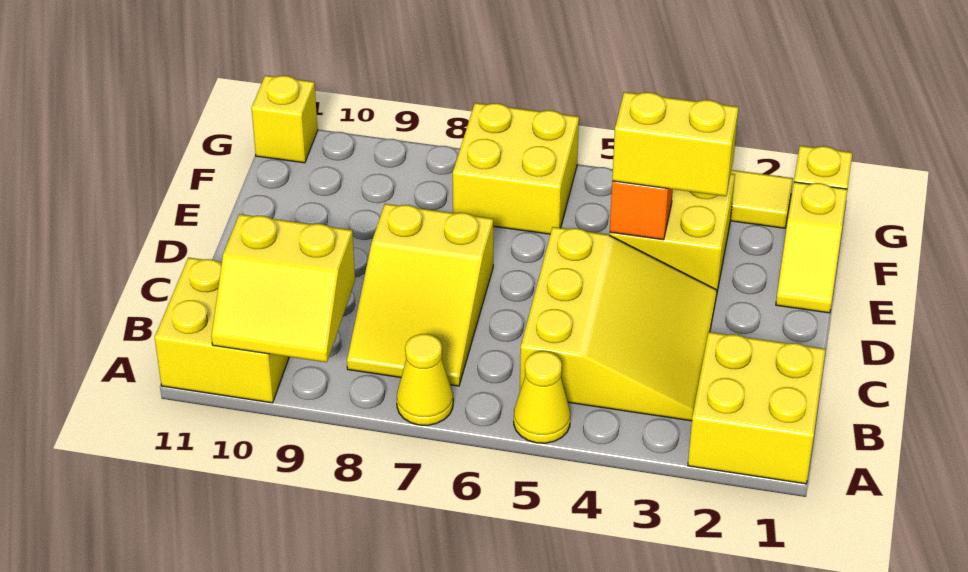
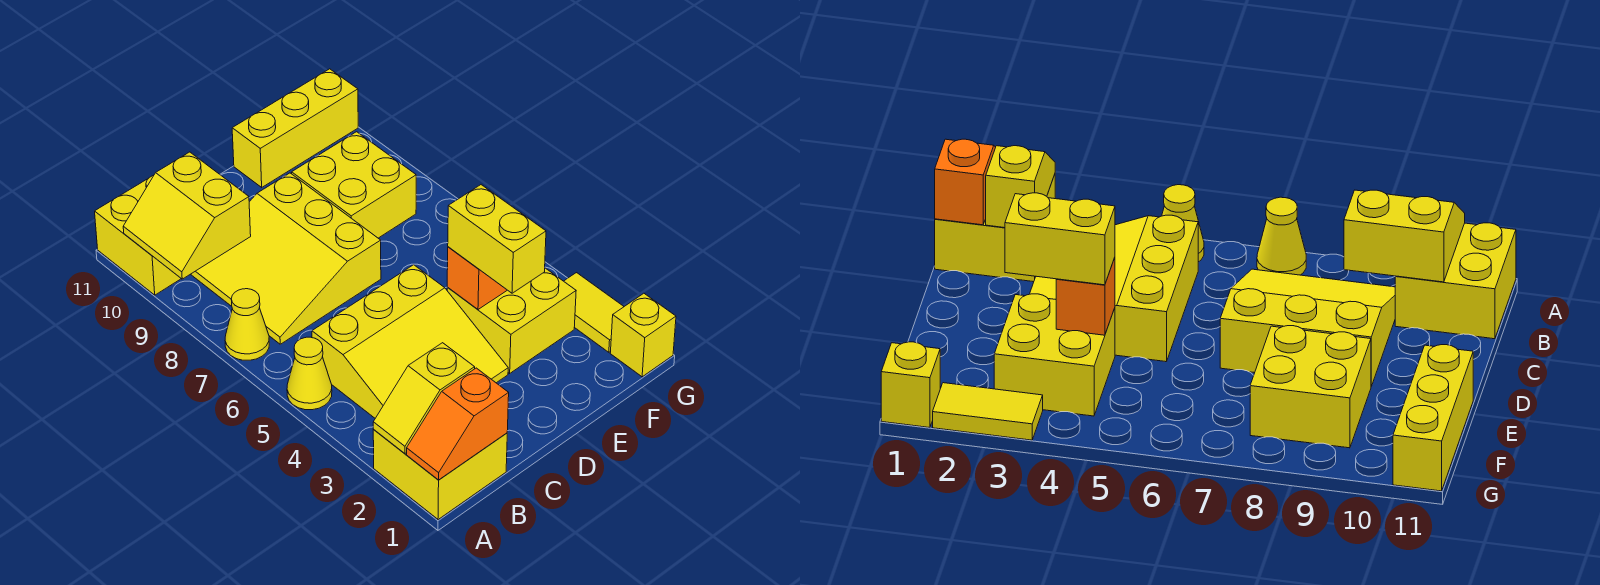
none -> orange slope A1:B1 level 2 top B
yellow slope B7:D8 level 1 top D -> yellow slope B7:D9 level 1 top D
yellow slope E1:F1 level 1 top F -> yellow slope A2:B2 level 2 top B
yellow brick F6:G7 level 1 -> yellow brick E8:F9 level 1
yellow brick G11 level 1 -> yellow brick E11:G11 level 1

